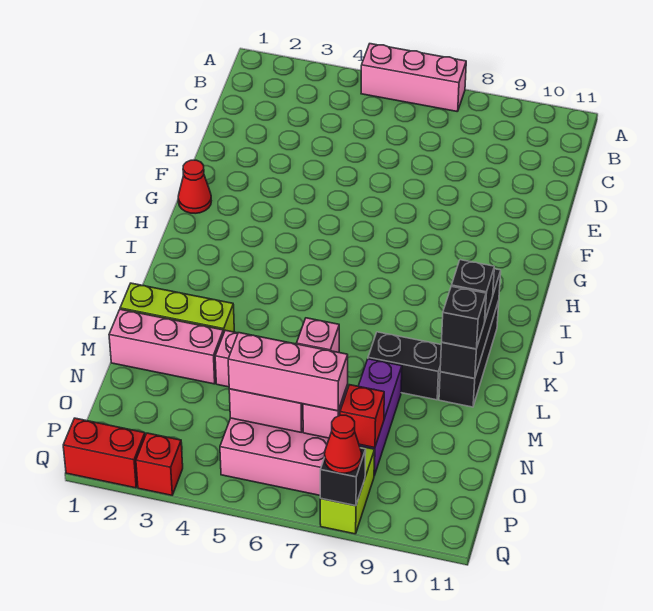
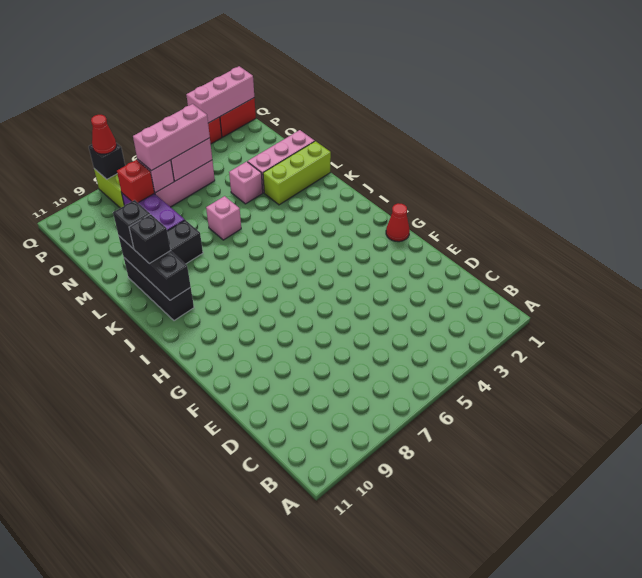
pink brick A5:A7 level 1 -> pink brick Q1:Q3 level 2

